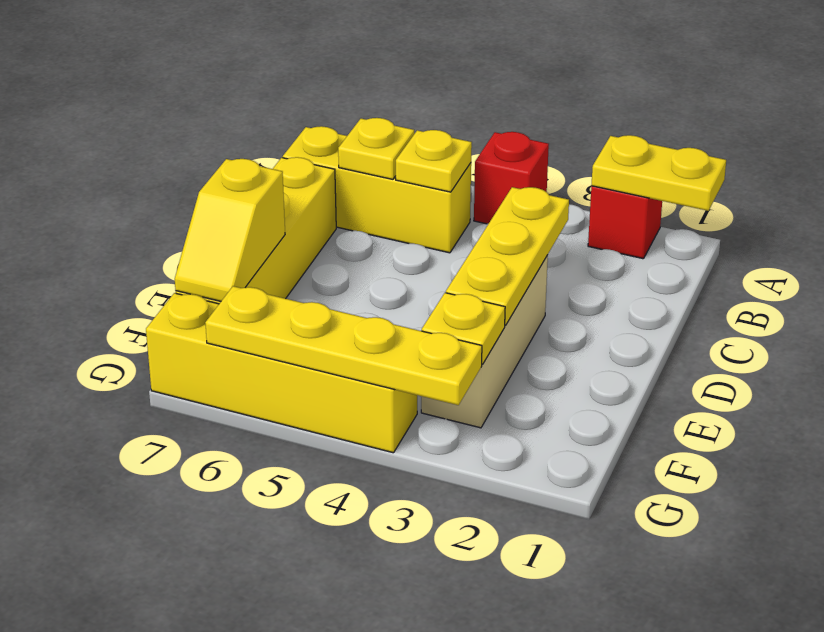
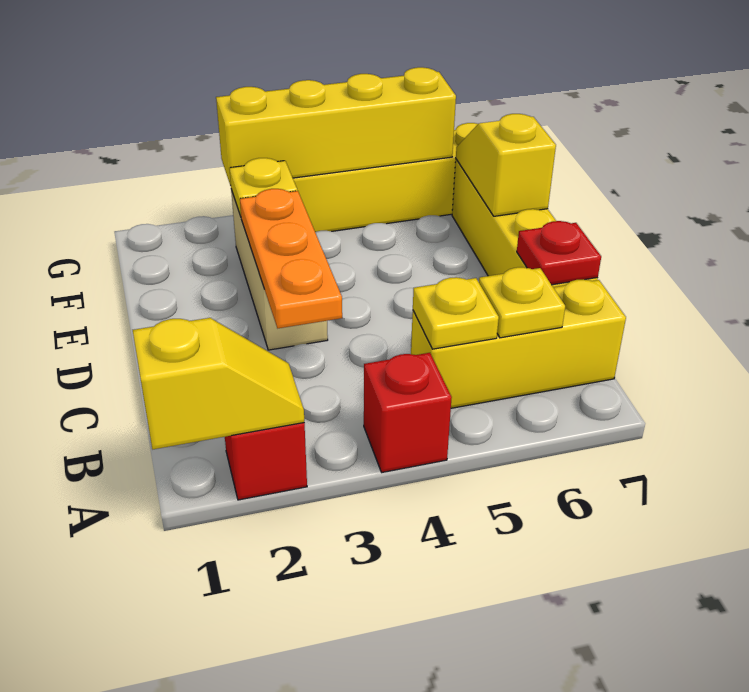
yellow plate A1:A2 level 2 -> yellow slope A1:A2 level 2 top 1
yellow plate C3:E3 level 2 -> orange plate C3:E3 level 2
none -> red plate C7 level 2
yellow plate G3:G6 level 2 -> yellow brick G3:G6 level 2

